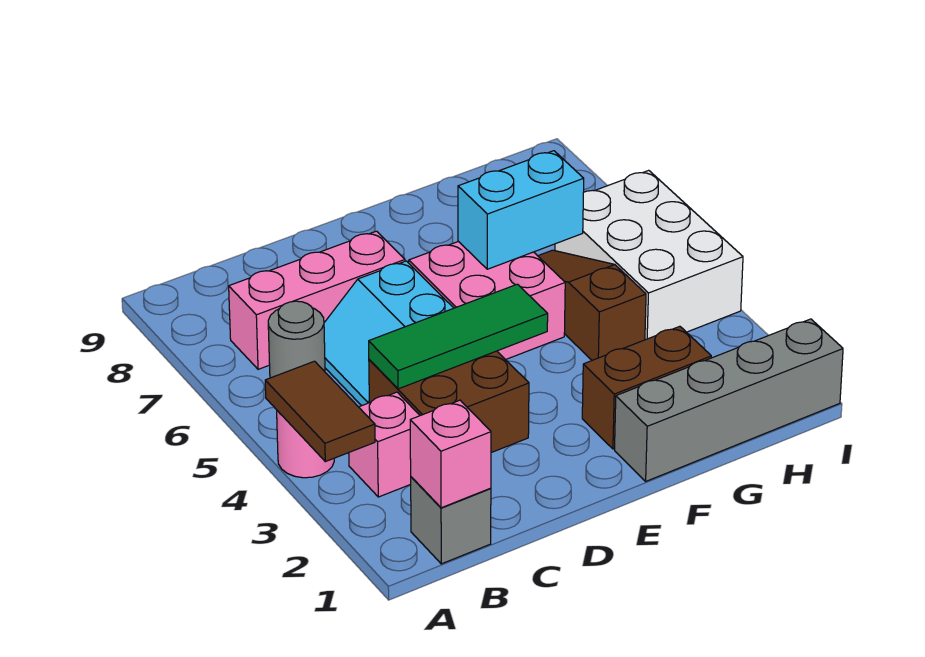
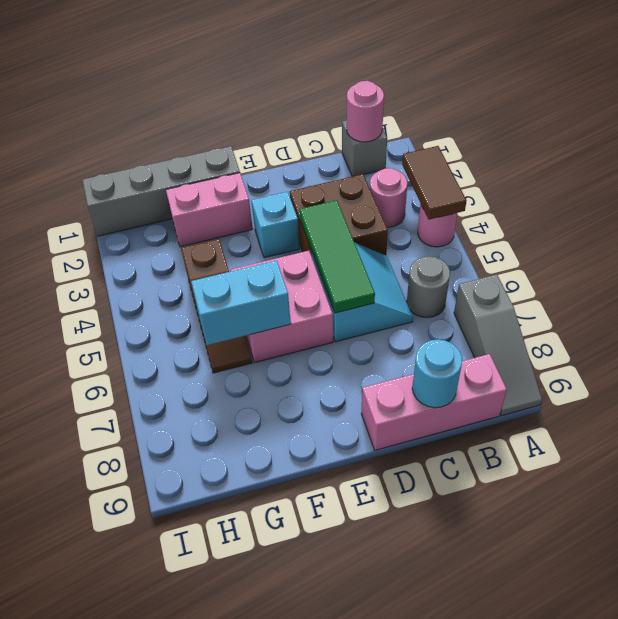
none -> grey slope A7:A9 level 1 top 7
pink brick B1 level 2 -> pink round brick B1 level 2
pink brick B3 level 1 -> pink round brick B3 level 1
pink brick B7:D7 level 1 -> pink brick B9:D9 level 1
green tile C4:E4 level 2 -> green tile D4:D6 level 2
none -> cyan round brick C9 level 2
none -> cyan brick E3 level 1
brown brick F2:G2 level 1 -> pink brick F2:G2 level 1
white brick H4:I6 level 1 -> none

